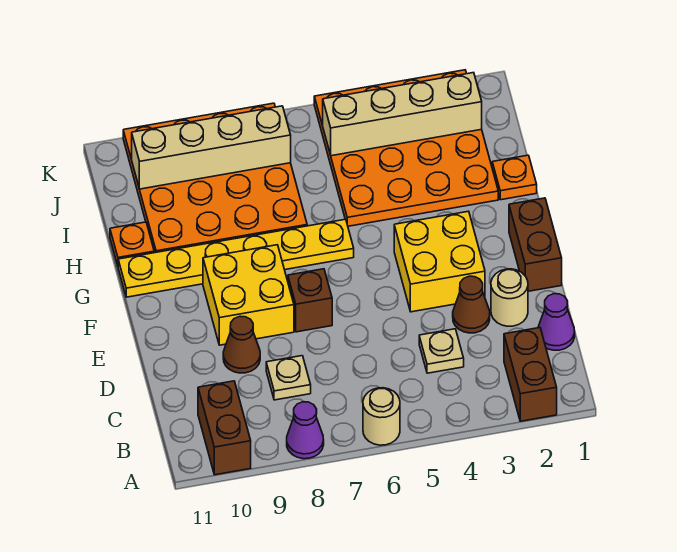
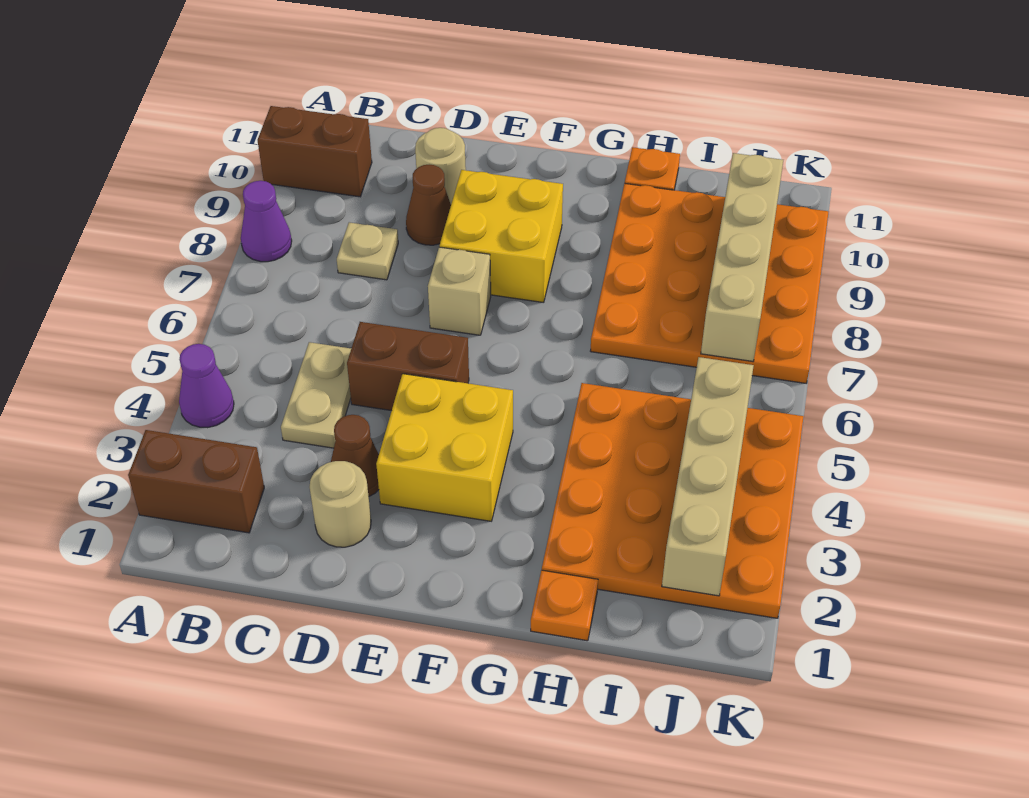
tan round brick A6 level 1 -> tan round brick D10 level 1
purple cone C1 level 1 -> purple cone A4 level 1
tan plate C4 level 1 -> tan plate C4:C5 level 1
brown brick E1:F1 level 1 -> brown brick D5:E5 level 1
brown brick E7 level 1 -> tan brick E7 level 1
yellow plate G6:G11 level 1 -> none

